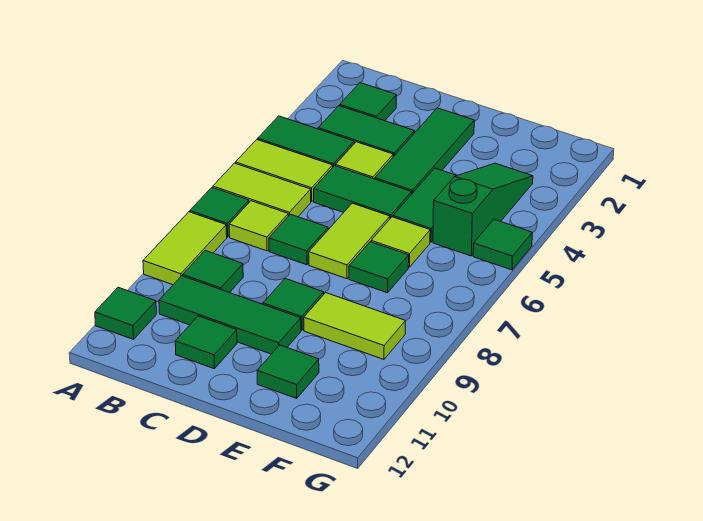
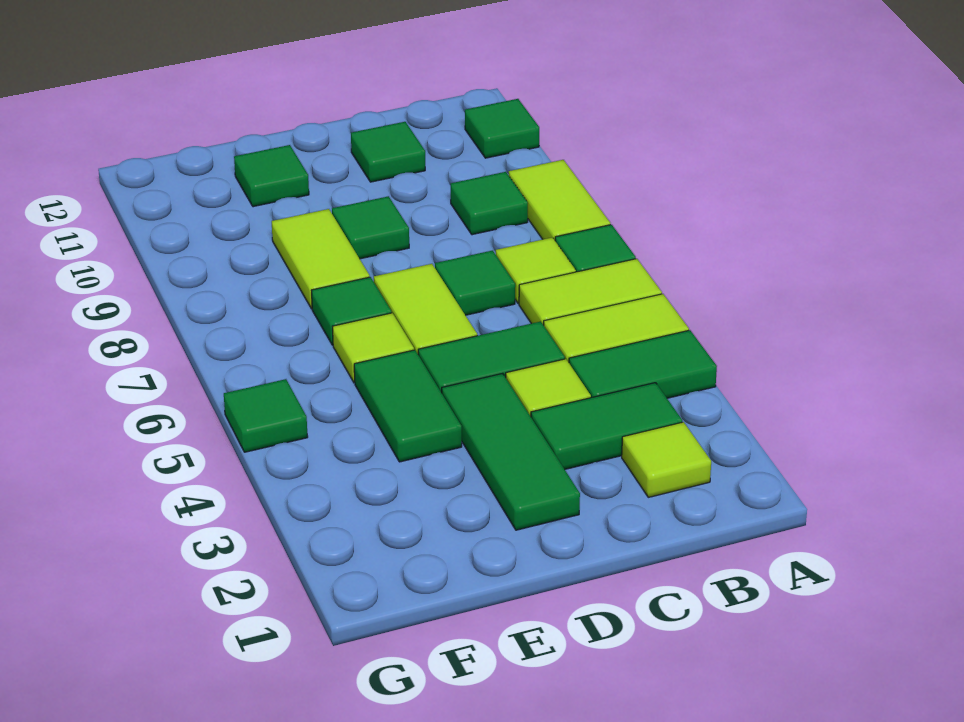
green tile B2 level 1 -> lime tile B2 level 1
green tile B10:D10 level 1 -> none
lime tile E9:F9 level 1 -> lime tile E8:E9 level 1
green slope F3:F5 level 1 top 5 -> none

